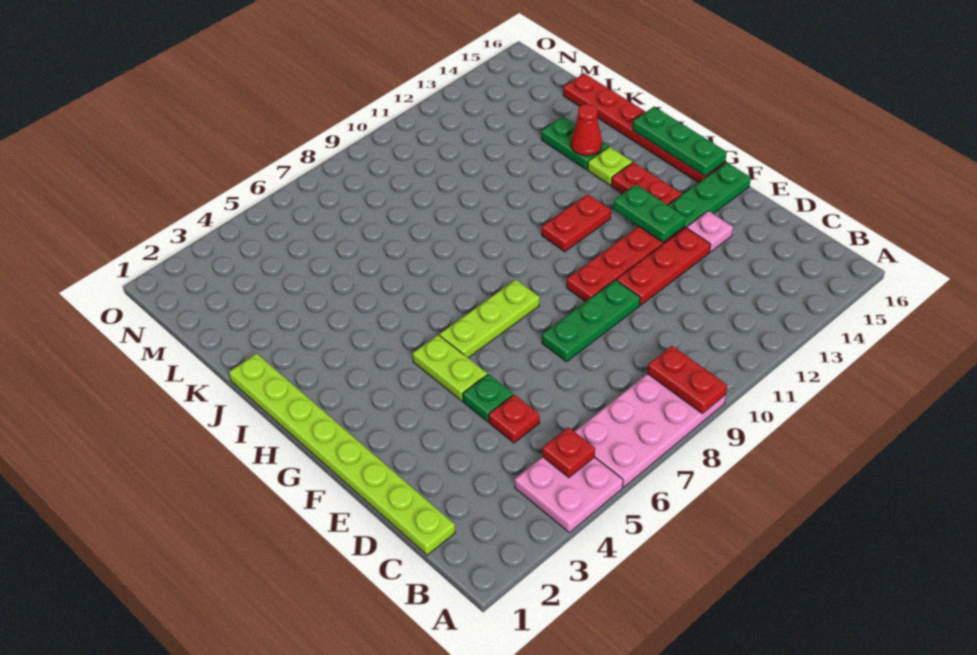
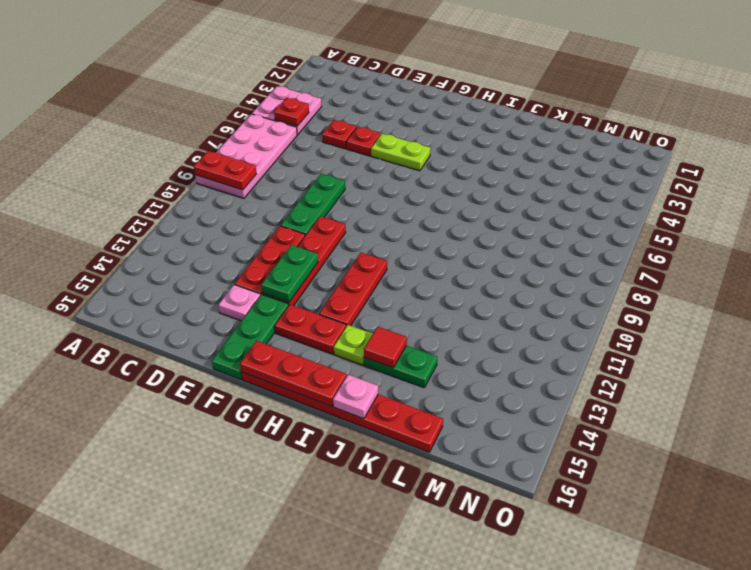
lime plate C1:J1 level 1 -> none
green plate E5 level 1 -> red plate E5 level 1
green plate F13:G13 level 2 -> green plate F12:F13 level 2
lime plate G6:G8 level 1 -> none
green plate G16:I16 level 2 -> red plate G16:I16 level 2
red plate H11:H12 level 1 -> red plate H11:H13 level 1
red cone J14 level 2 -> red tile J14 level 2
none -> pink plate J16 level 2

